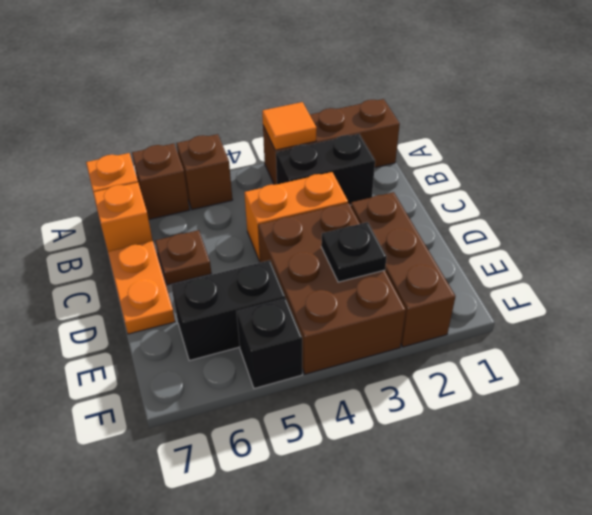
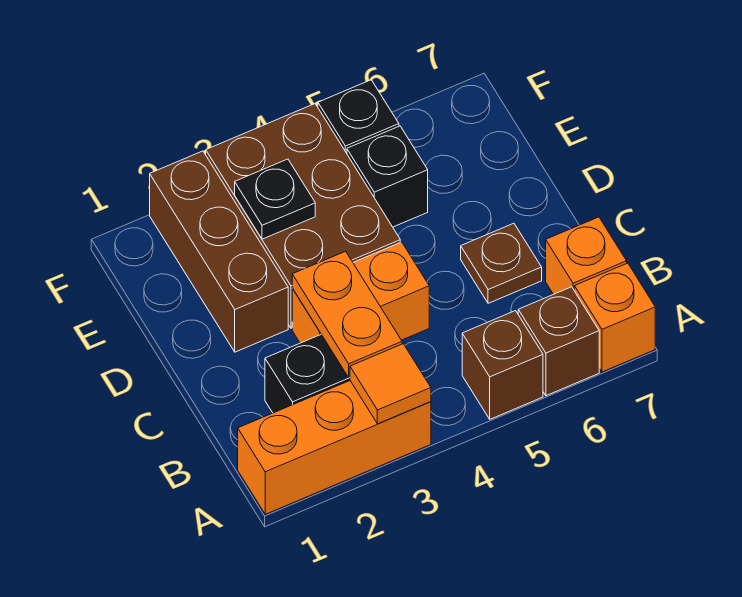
brown brick A1:A3 level 1 -> orange brick A1:A3 level 1
orange plate C7:D7 level 1 -> orange plate B3:C3 level 2
black brick E5:E6 level 1 -> black brick E5 level 1

